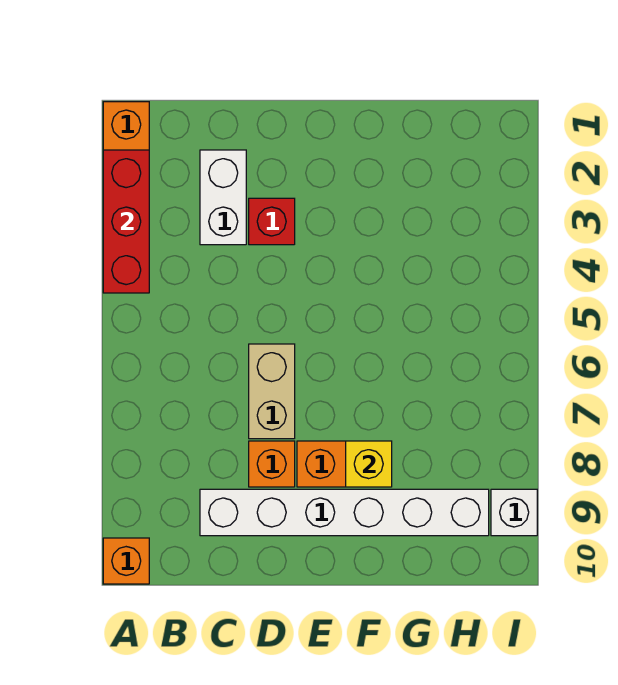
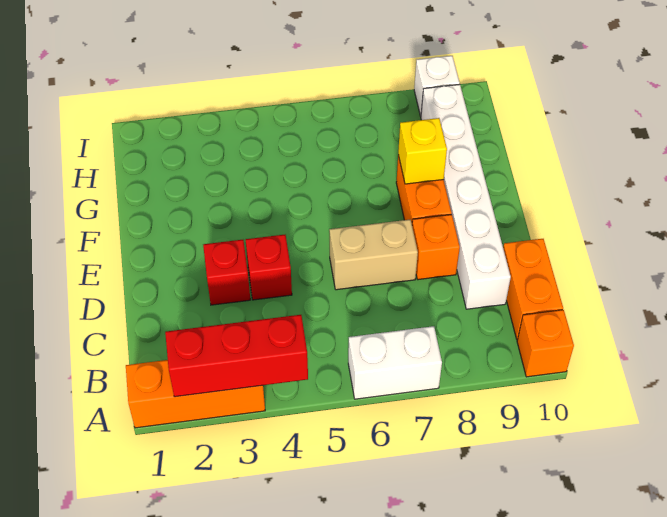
none -> orange brick B10:C10 level 1
white brick C2:C3 level 1 -> white brick A6:A7 level 1
none -> red brick D4 level 1

